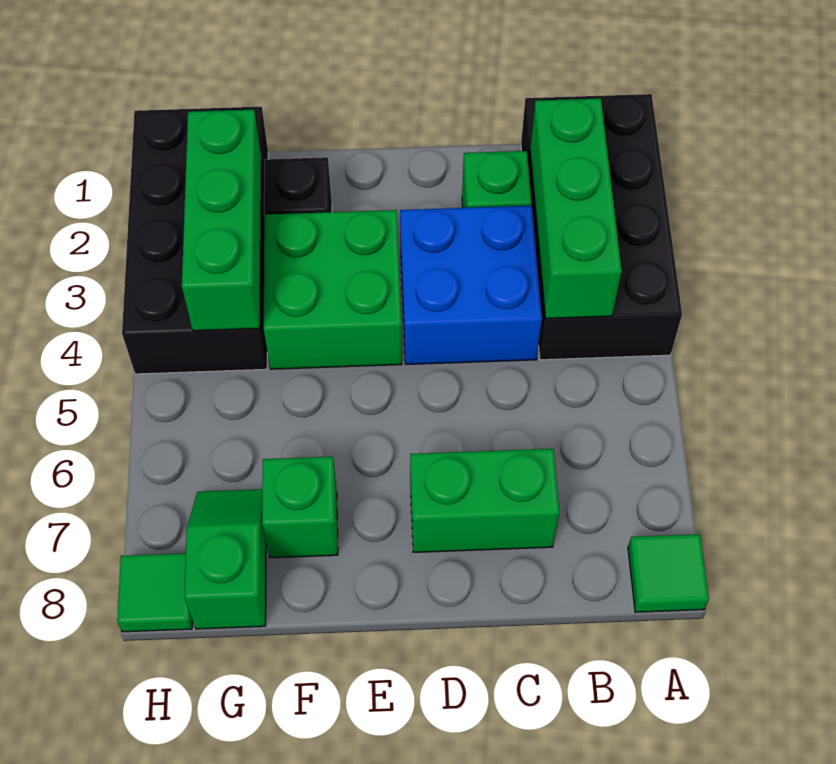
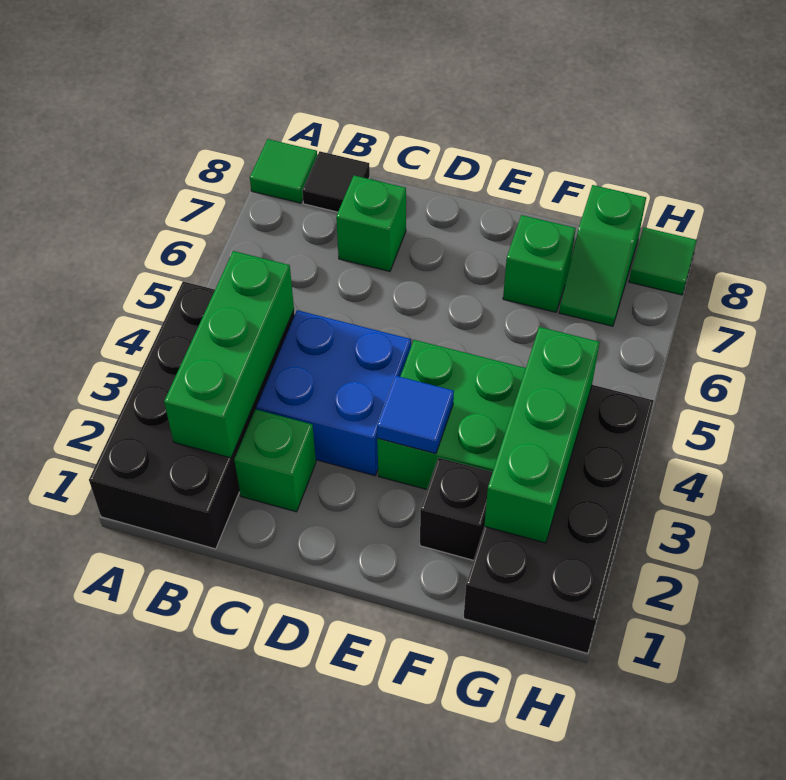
none -> black tile B8 level 1
green brick C7:D7 level 1 -> green brick C7 level 1
none -> blue tile E3 level 2

